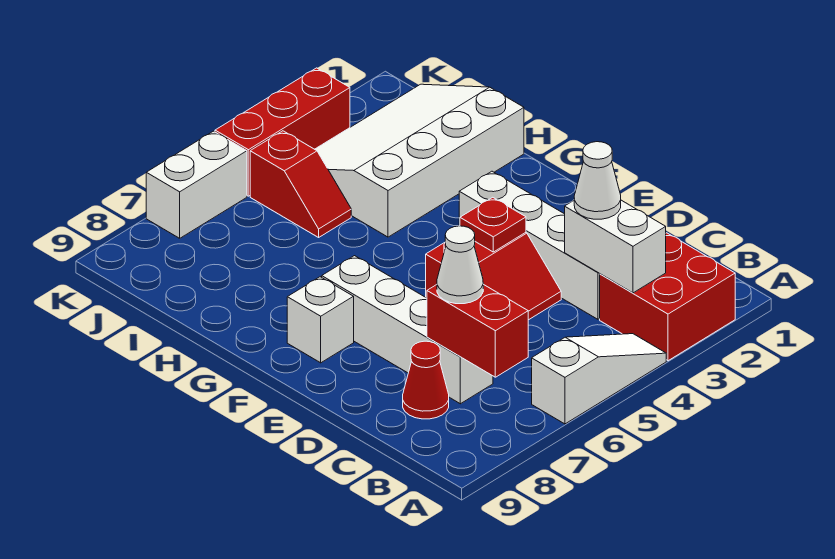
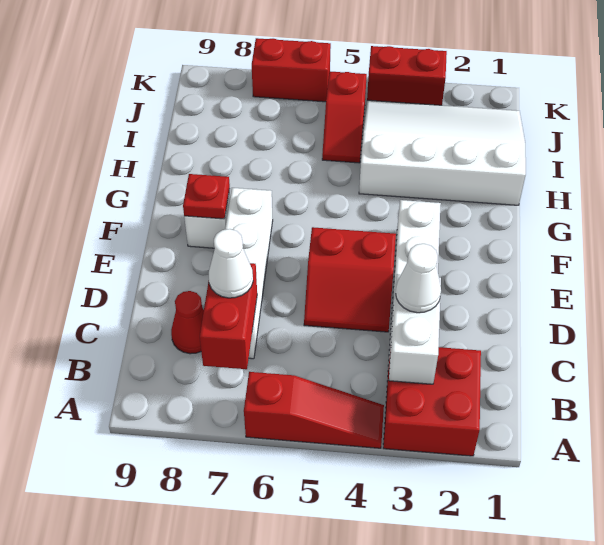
white slope A4:A6 level 1 top 6 -> red slope A4:A6 level 1 top 6
red plate E4 level 2 -> red plate F8 level 2
red brick K3:K5 level 1 -> red brick K3:K4 level 1
white brick K6:K7 level 1 -> red brick K6:K7 level 1

